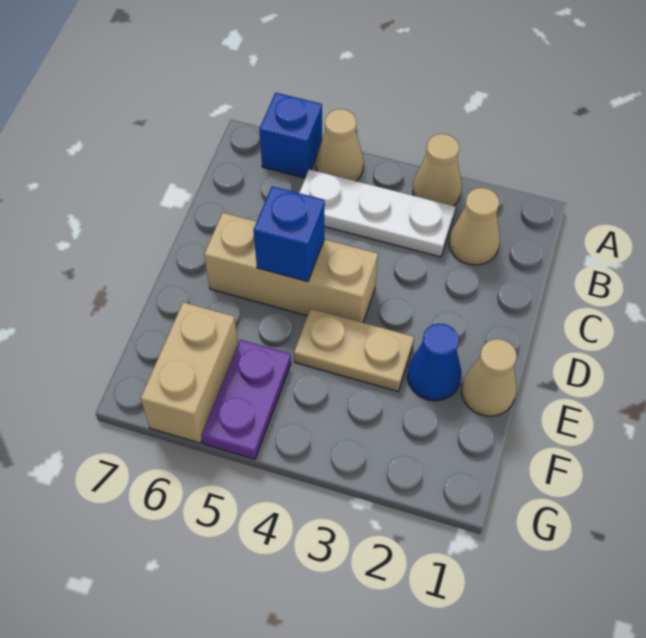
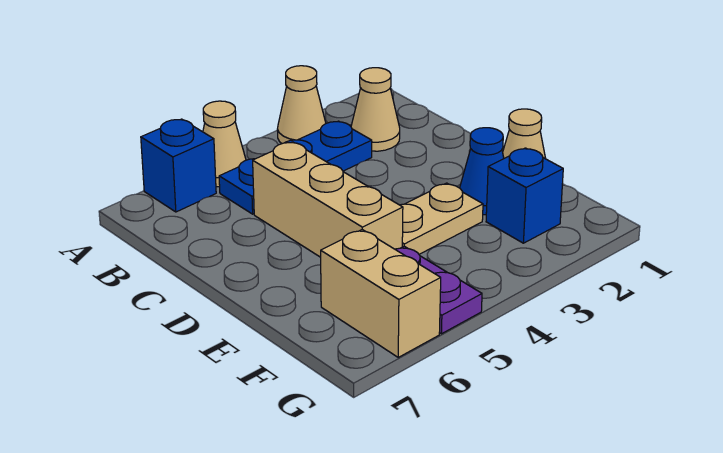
white plate B3:B5 level 1 -> blue plate B3:B5 level 1
tan brick D4:D6 level 1 -> tan brick C5:E5 level 1
blue brick D5 level 2 -> blue brick F2 level 1

